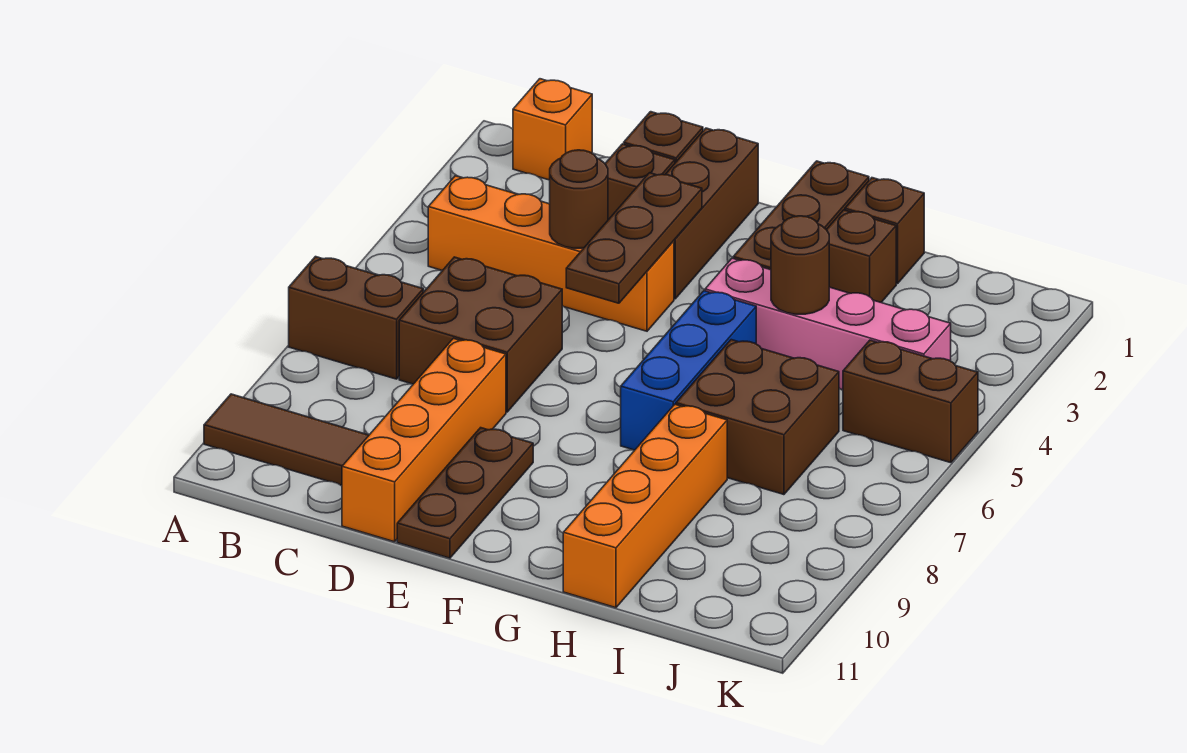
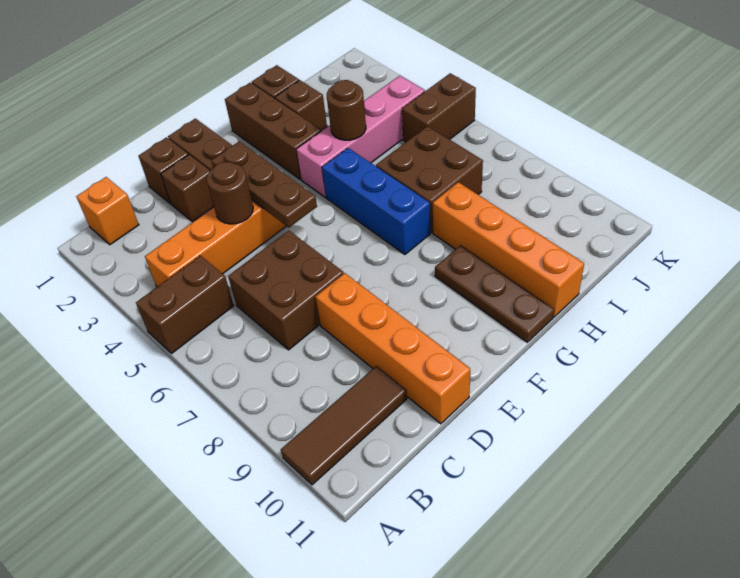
brown brick A7:B7 level 1 -> brown brick A5:B5 level 1
brown plate E9:E11 level 1 -> brown plate G9:G11 level 1

